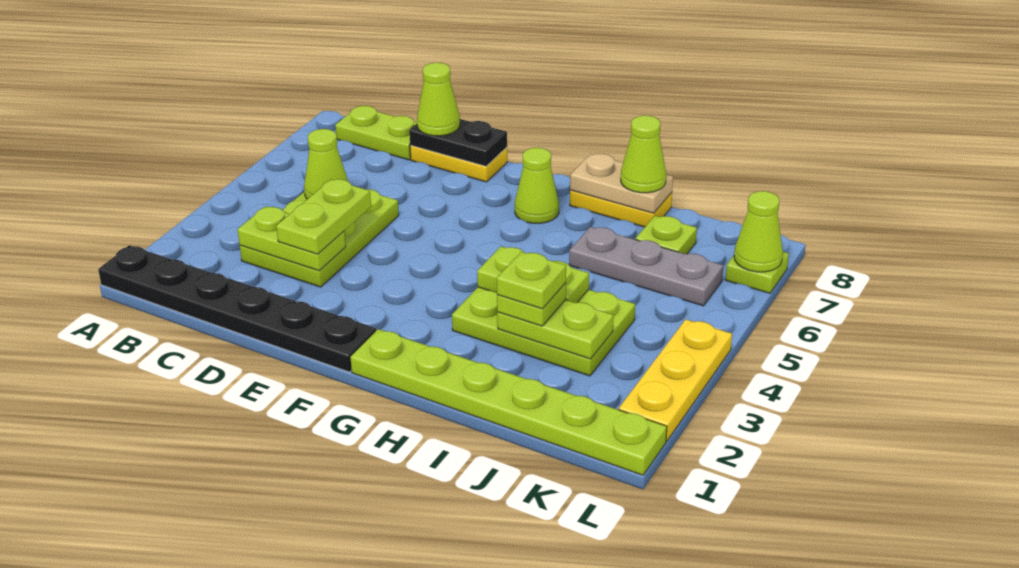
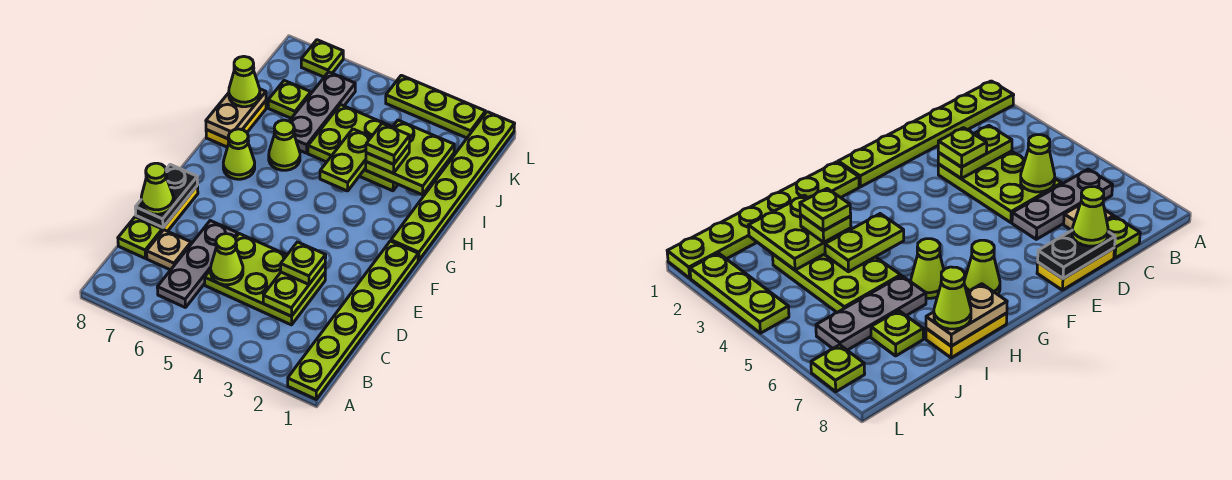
black plate A1:F1 level 1 -> lime plate A1:F1 level 1
none -> grey plate B6:D6 level 1
lime plate B8:C8 level 1 -> lime plate C8 level 1
none -> tan plate C7 level 1
lime plate D3:D4 level 3 -> lime plate D3 level 3
lime plate H3:J4 level 1 -> lime plate I3:J5 level 1
lime plate I3:J3 level 2 -> lime plate I2:J3 level 2
yellow plate L2:L4 level 1 -> lime plate L2:L4 level 1
lime cone L7 level 2 -> lime cone H6 level 1

